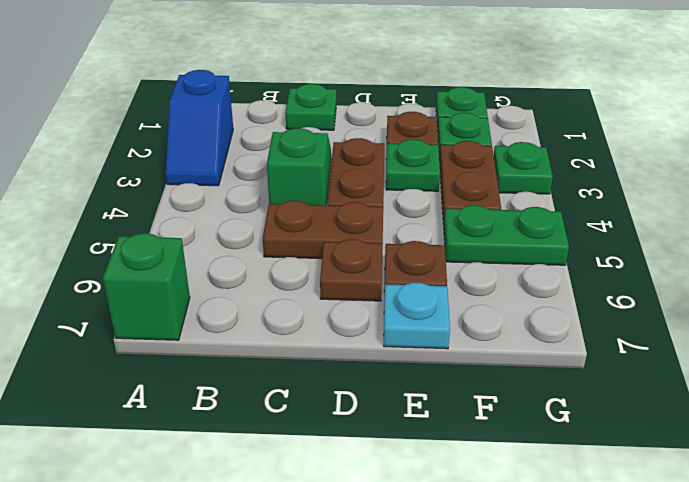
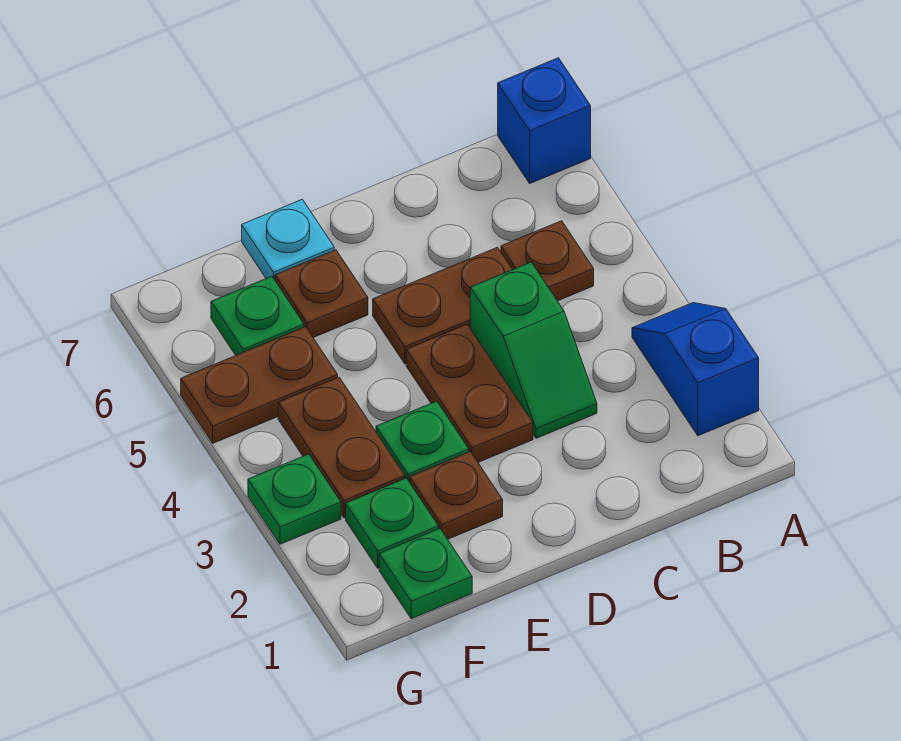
green brick A7 level 1 -> blue brick A7 level 1
green plate C1 level 1 -> green plate F6 level 1
brown plate D6 level 1 -> brown plate B5 level 1
green plate F5:G5 level 1 -> brown plate F5:G5 level 1

